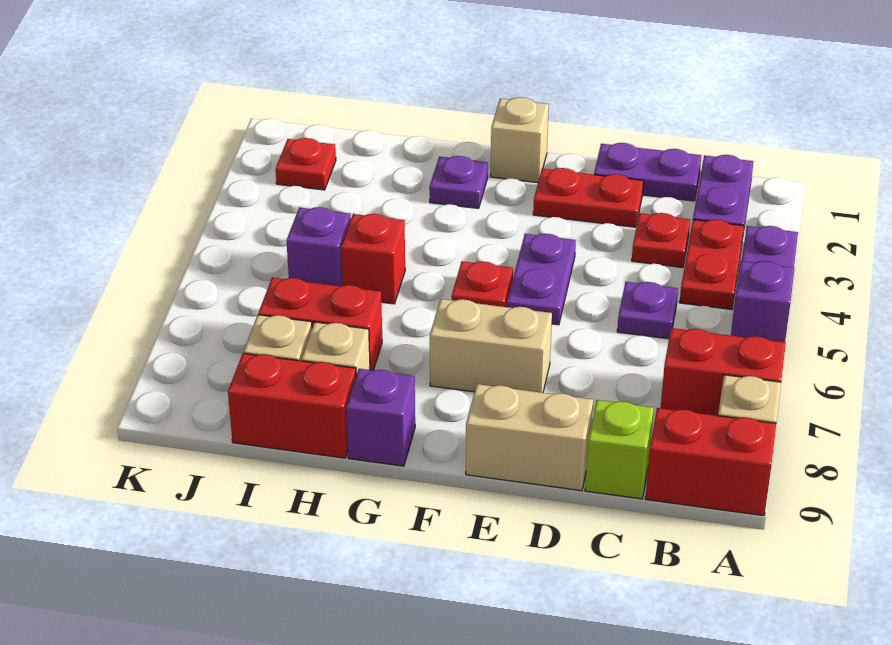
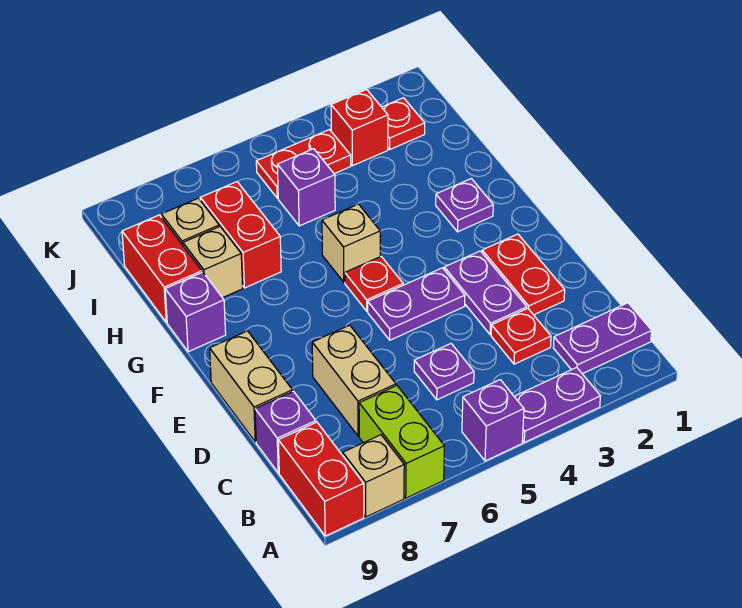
red brick A7:B7 level 1 -> lime brick A7:B7 level 1
red plate B3:B4 level 1 -> red plate J4:J5 level 1
purple plate C1:D1 level 1 -> purple plate D3:E3 level 1
lime brick C9 level 1 -> purple brick C9 level 1
tan brick E7:F7 level 1 -> tan brick C7:D7 level 1
tan brick F1 level 1 -> tan brick G5 level 1
red brick H5 level 1 -> red brick J3 level 1

